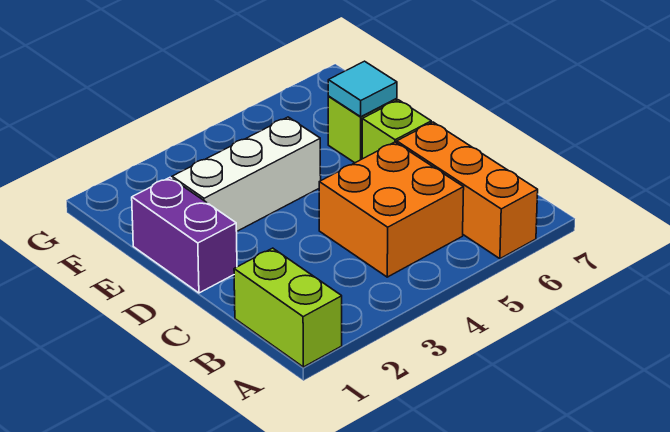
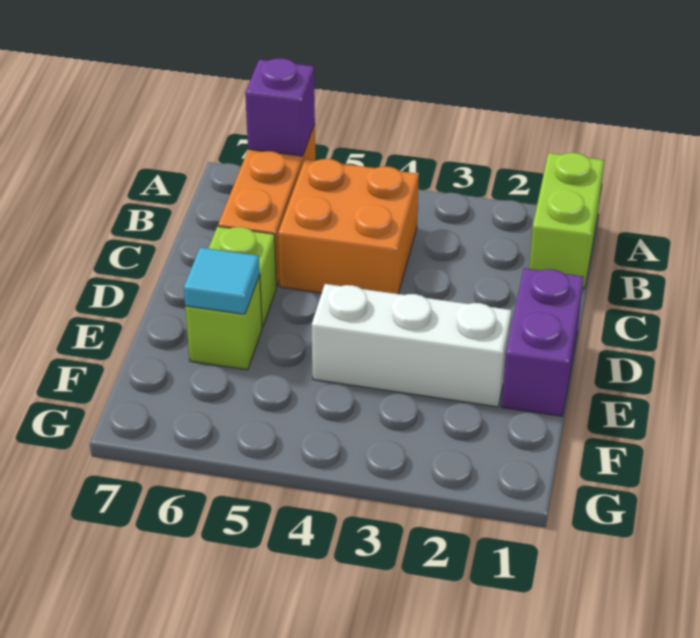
none -> purple brick A6 level 2

